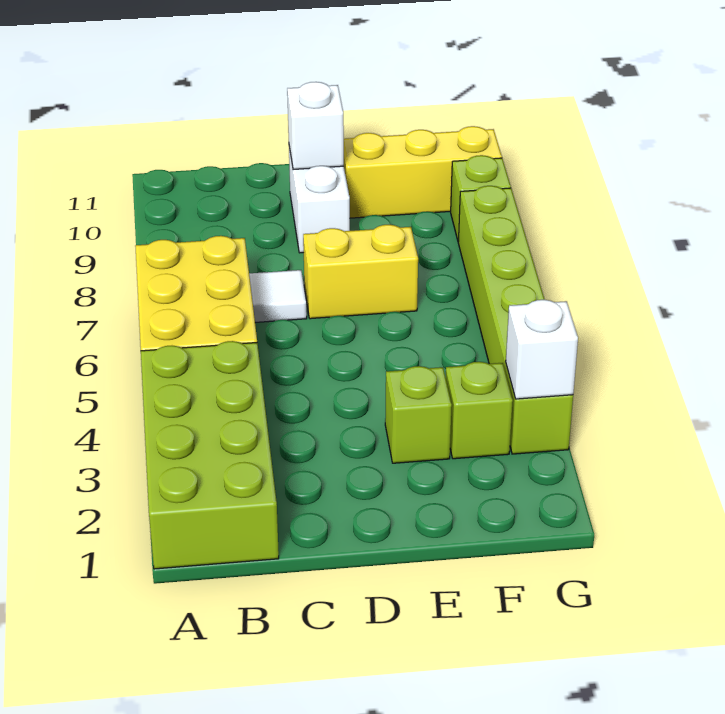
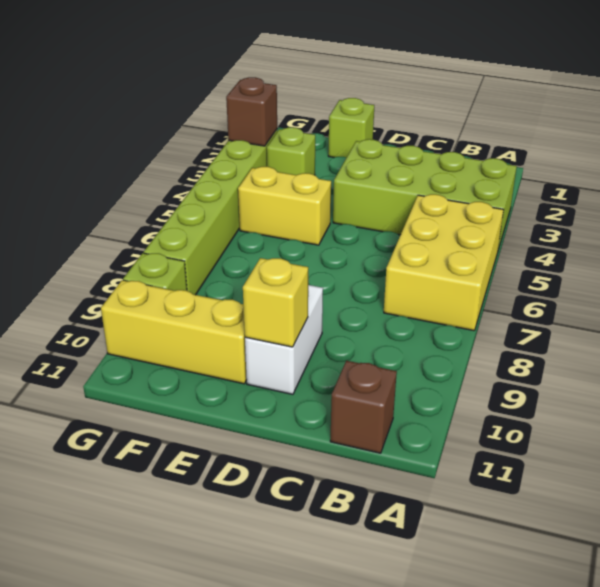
lime brick A1:B4 level 1 -> lime brick A3:D4 level 1
none -> brown brick B11 level 1
white tile C7 level 1 -> none
yellow brick D7:E7 level 1 -> yellow brick E5:F5 level 1
white brick D10 level 2 -> yellow brick D10 level 2
lime brick E3 level 1 -> lime brick E1 level 1
white brick G3 level 2 -> brown brick G3 level 2

